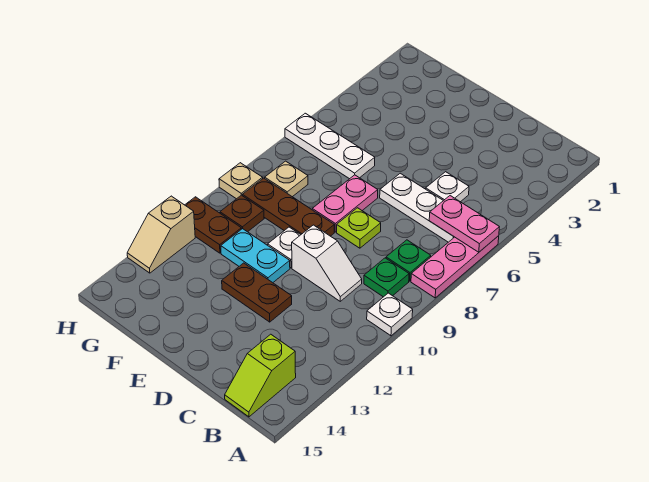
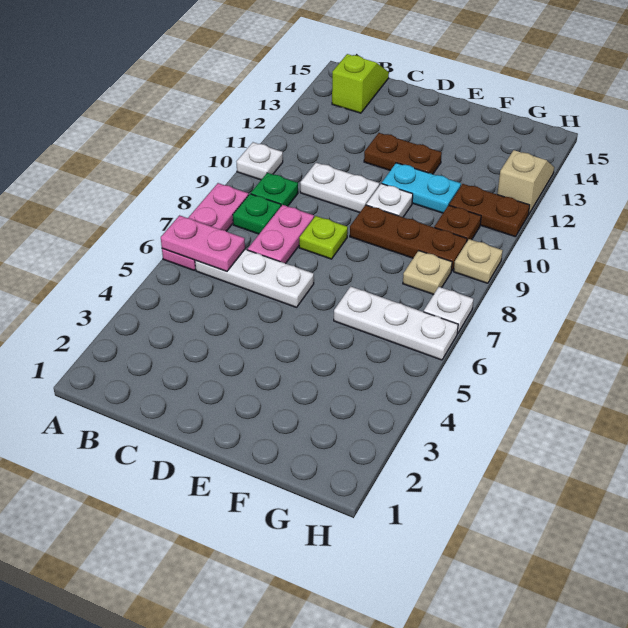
white plate C5 level 1 -> white plate H7 level 1
white slope C10:D10 level 1 top D -> white plate C10:D10 level 1
pink plate E7:E8 level 1 -> pink plate C7:C8 level 1

